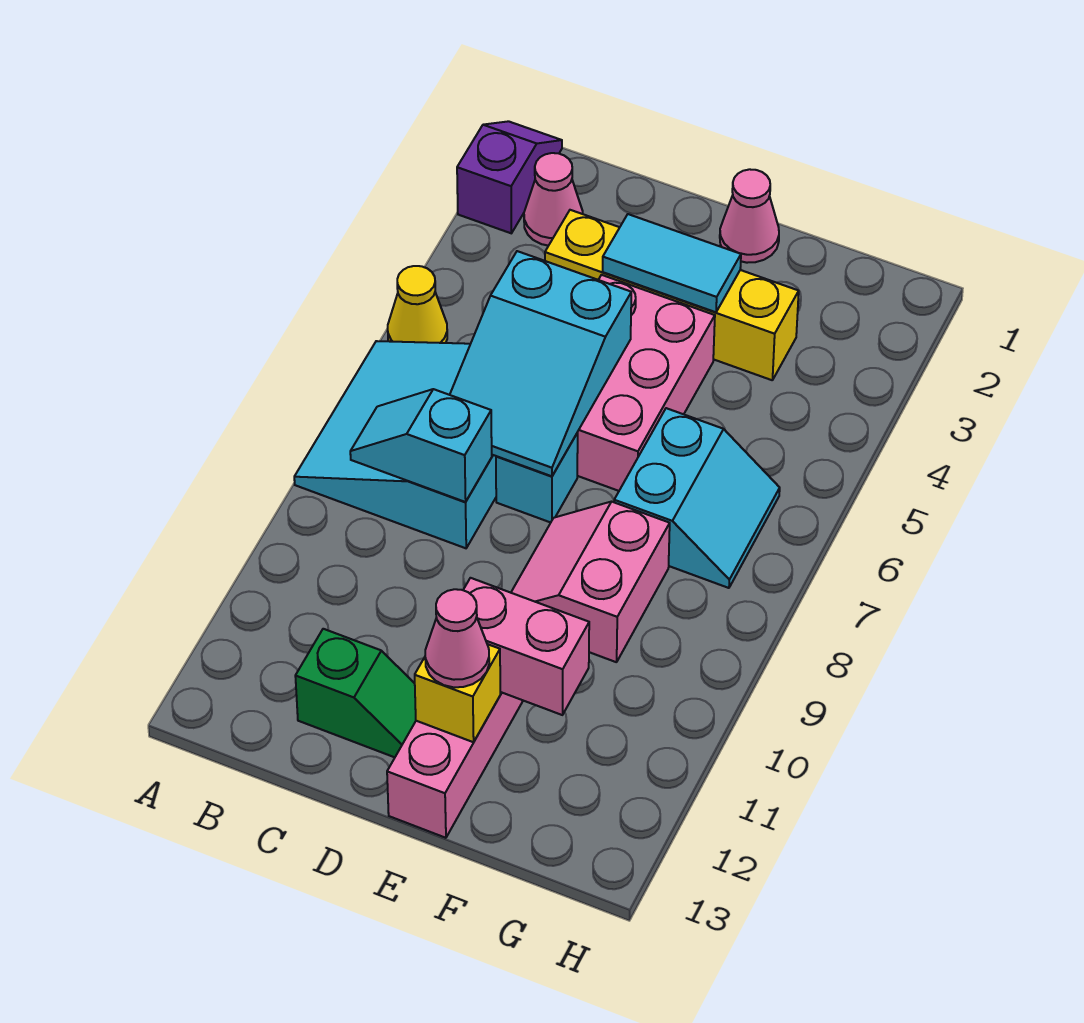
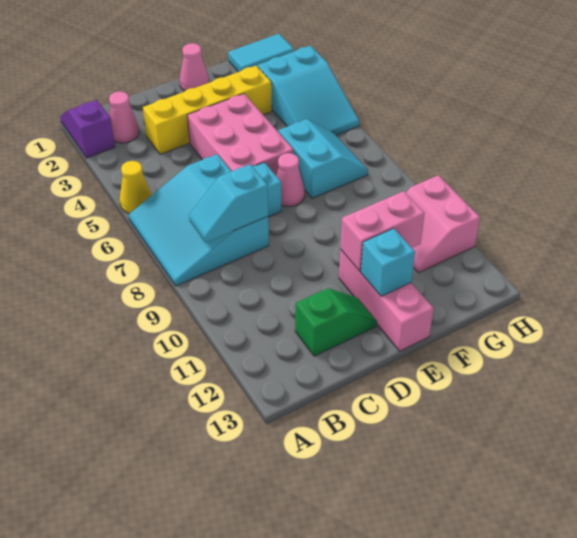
cyan slope C5:D7 level 2 top 5 -> cyan slope G3:H5 level 1 top 3
cyan tile D3:E3 level 2 -> cyan tile G1:H1 level 1
pink slope E8:F9 level 1 top F -> pink slope G10:H11 level 1 top H
yellow brick E12 level 2 -> cyan brick E12 level 2
pink cone E12 level 3 -> pink cone E7 level 1

